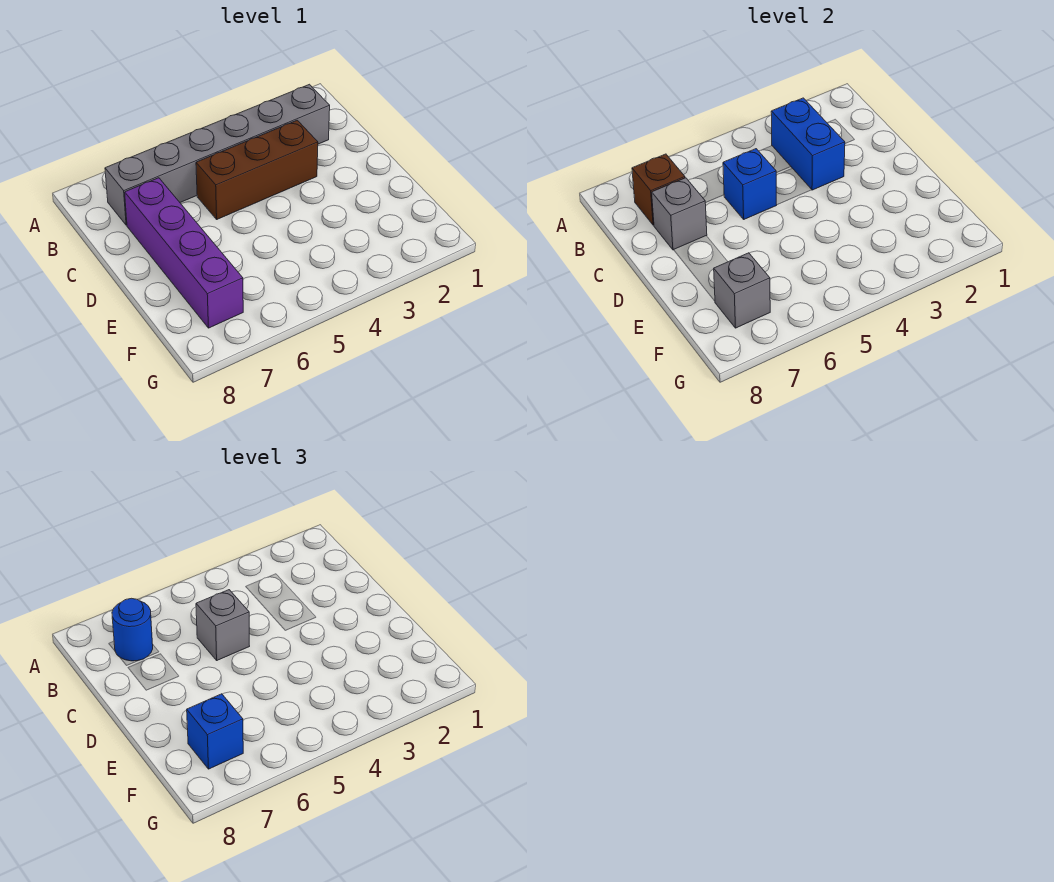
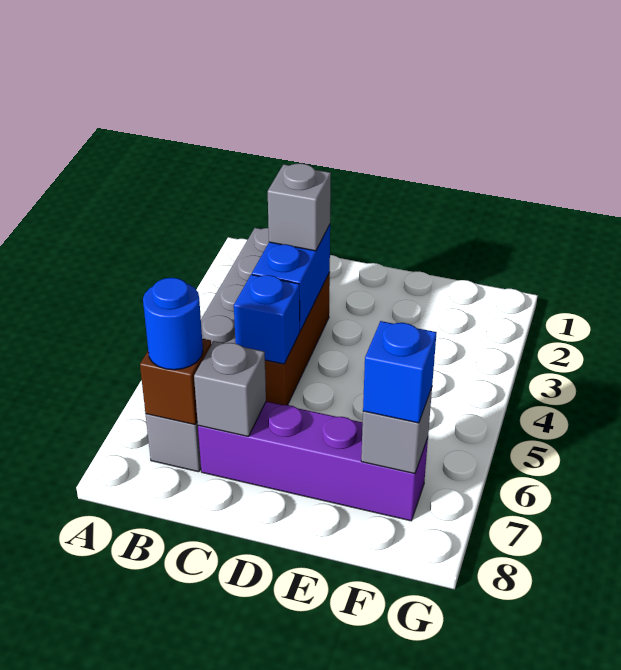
blue brick B3:C3 level 2 -> blue brick C3:C4 level 2
grey brick C5 level 3 -> grey brick C3 level 3

